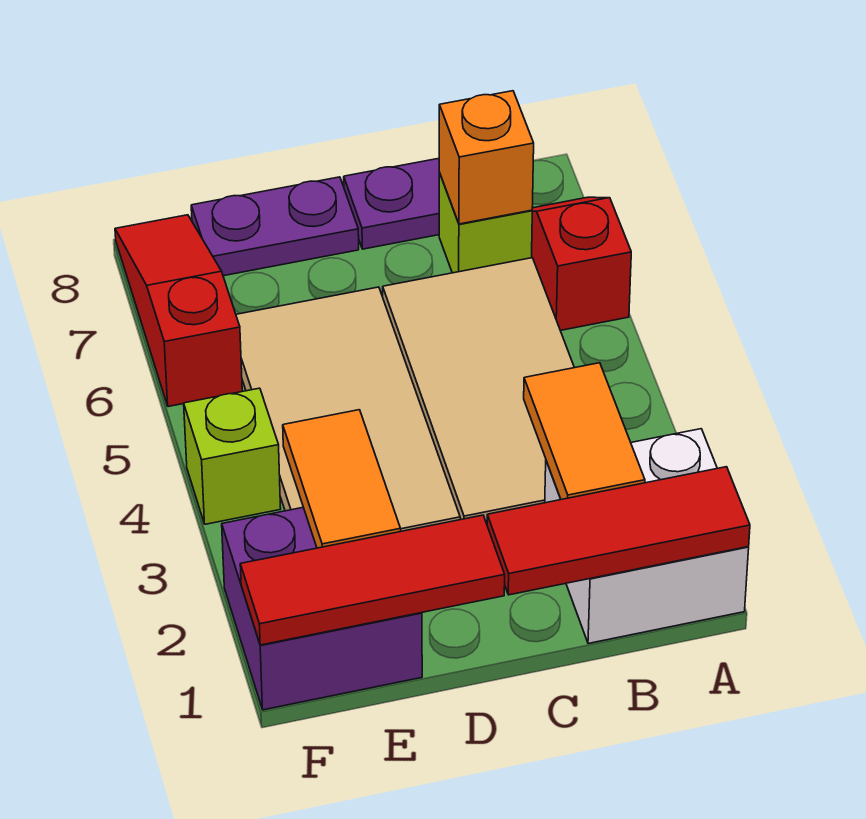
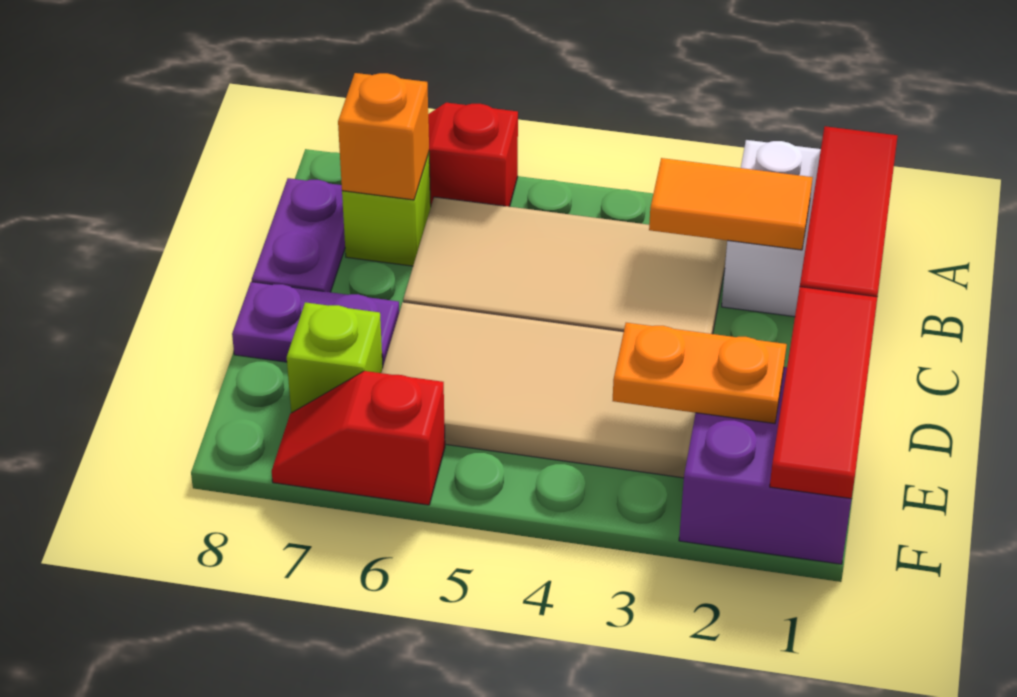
purple plate D8:E8 level 1 -> purple plate D7:D8 level 1
orange tile E2:E3 level 2 -> orange plate E2:E3 level 2
lime brick F4 level 1 -> lime brick E7 level 1
red slope F6:F8 level 1 top 6 -> red slope F6:F7 level 1 top 6

